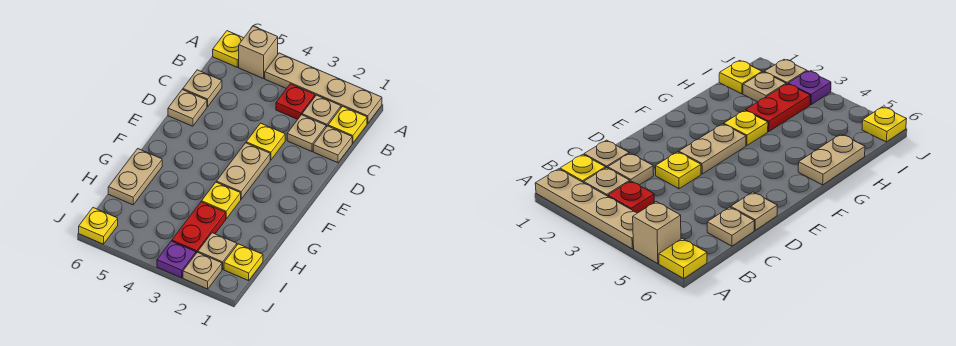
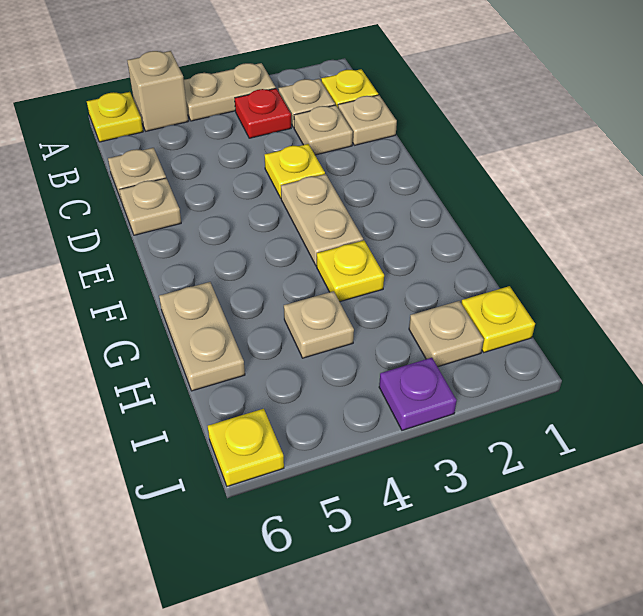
tan plate A1:A4 level 1 -> tan plate A3:A4 level 1
red plate H3:I3 level 1 -> none
tan plate J2 level 1 -> tan plate H4 level 1

